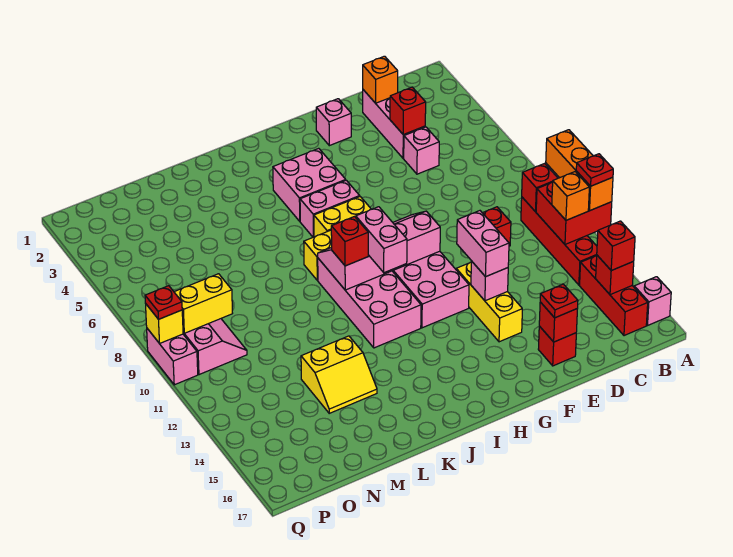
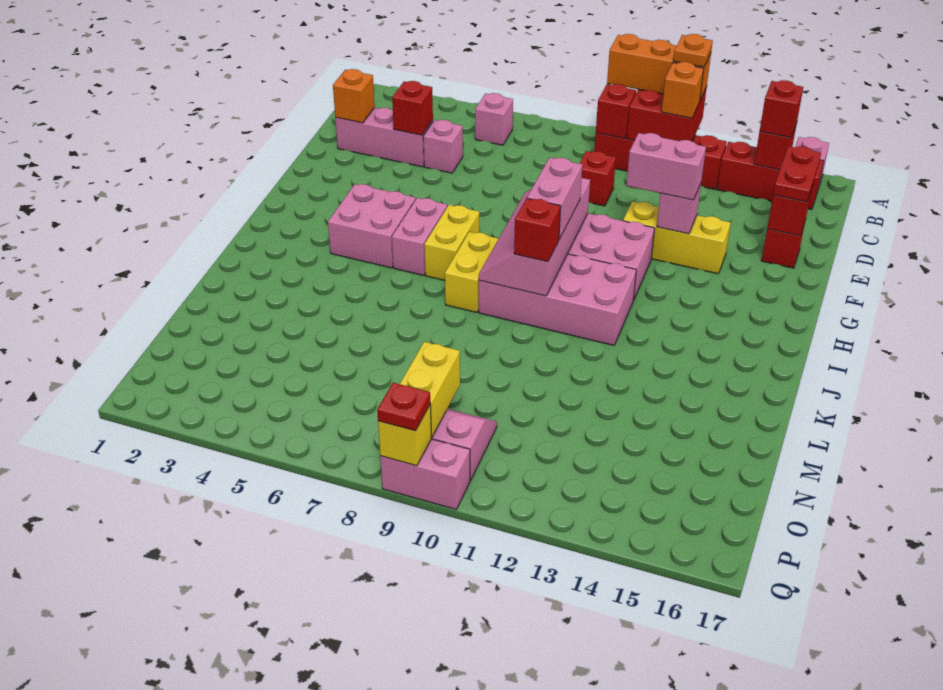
red plate A12 level 4 -> orange plate A12 level 4
red plate E16 level 3 -> red plate D16:E16 level 3
pink brick F2 level 1 -> pink brick B6 level 1
pink brick I10:I11 level 3 -> pink brick H10:I10 level 3
yellow slope L13:M14 level 1 top 13 -> none

